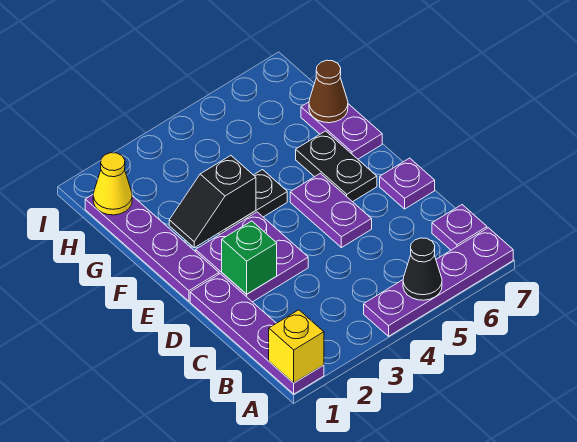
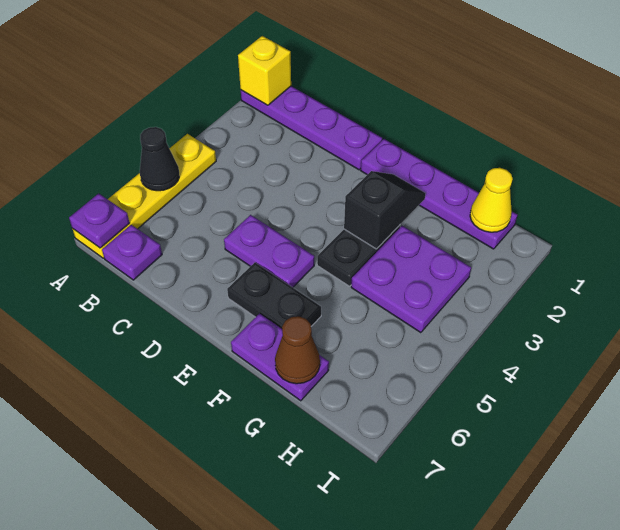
purple plate A4:A7 level 1 -> yellow plate A4:A7 level 1
purple plate D2:E3 level 1 -> purple plate G3:H4 level 1
green brick D2 level 2 -> none
purple plate D7 level 1 -> purple plate A7 level 2

